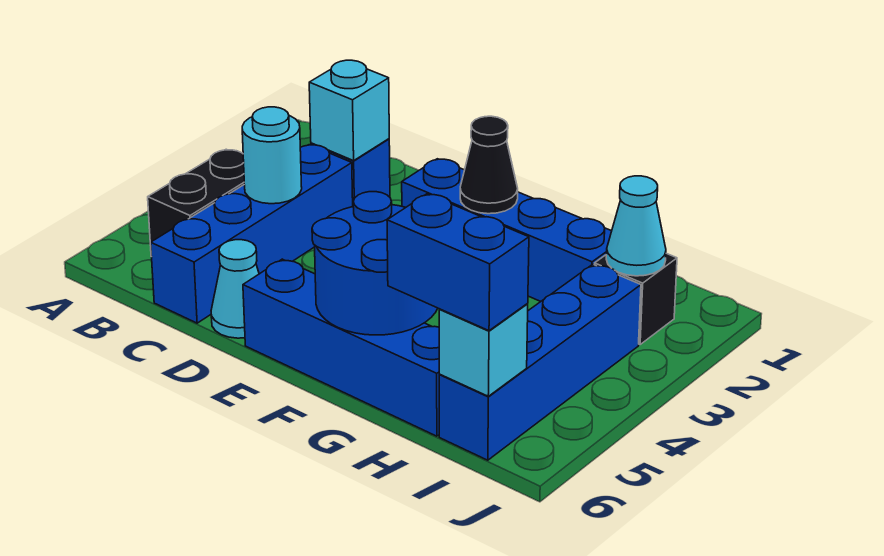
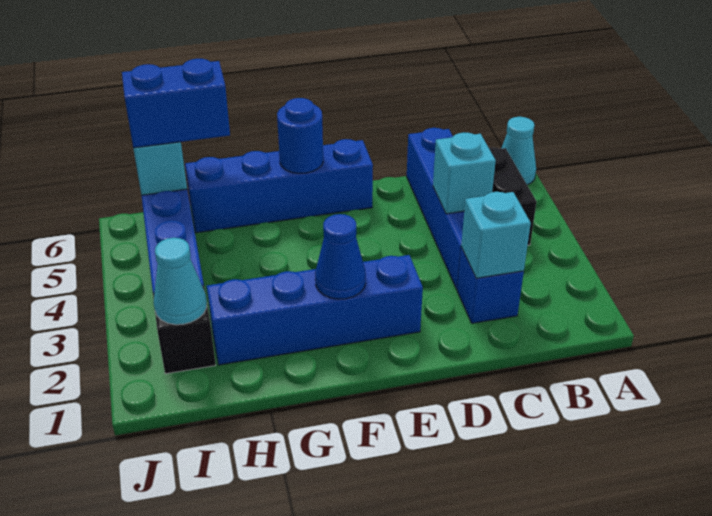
cyan round brick C4 level 2 -> cyan brick C4 level 2
cyan cone D6 level 1 -> cyan cone A6 level 1
black cone F2 level 2 -> blue cone F2 level 2
blue round brick F5:G6 level 2 -> blue round brick F6 level 2

